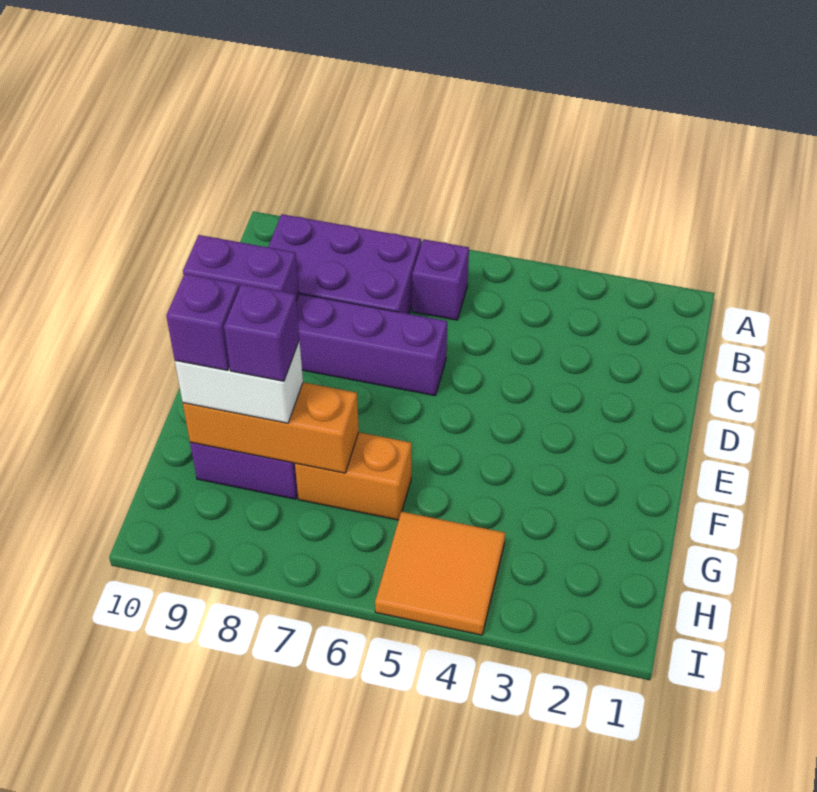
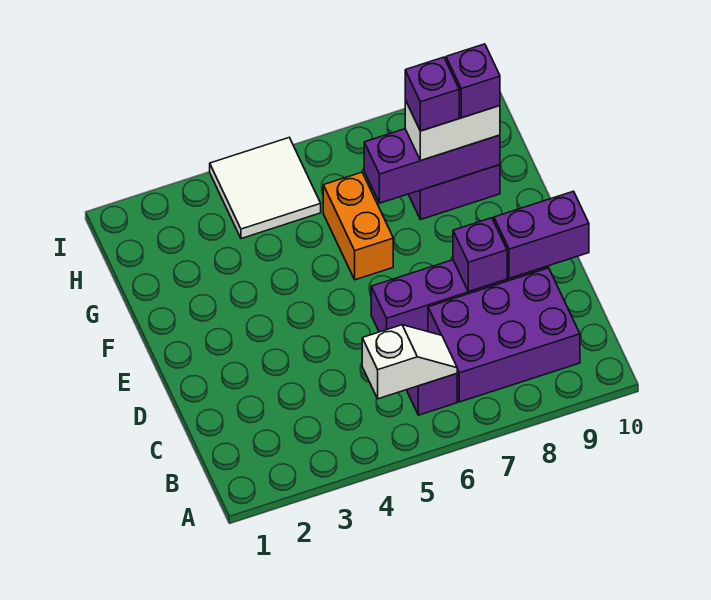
none -> white slope B5:B6 level 2 top 5
none -> purple brick D8 level 2
orange brick G6:G7 level 1 -> orange brick F6:G6 level 1
orange brick G7:G9 level 2 -> purple brick G7:G9 level 2
orange tile H4:I5 level 1 -> white tile H4:I5 level 1

